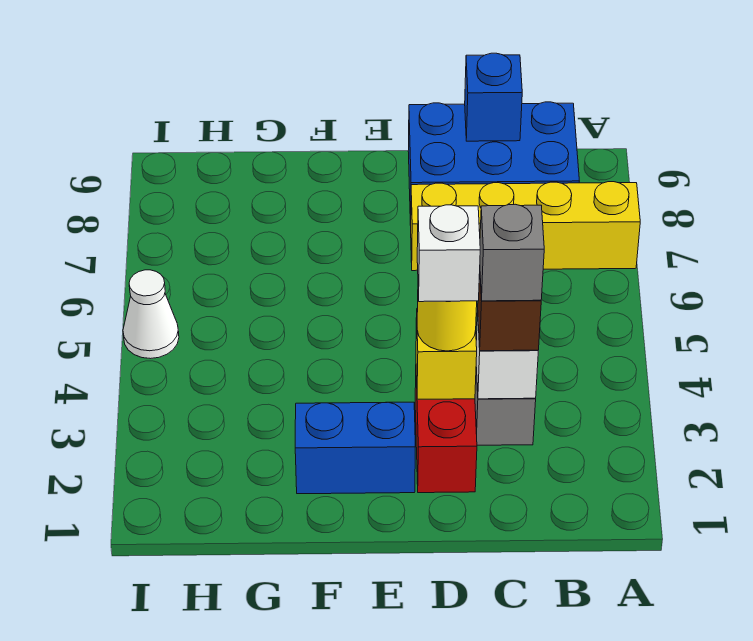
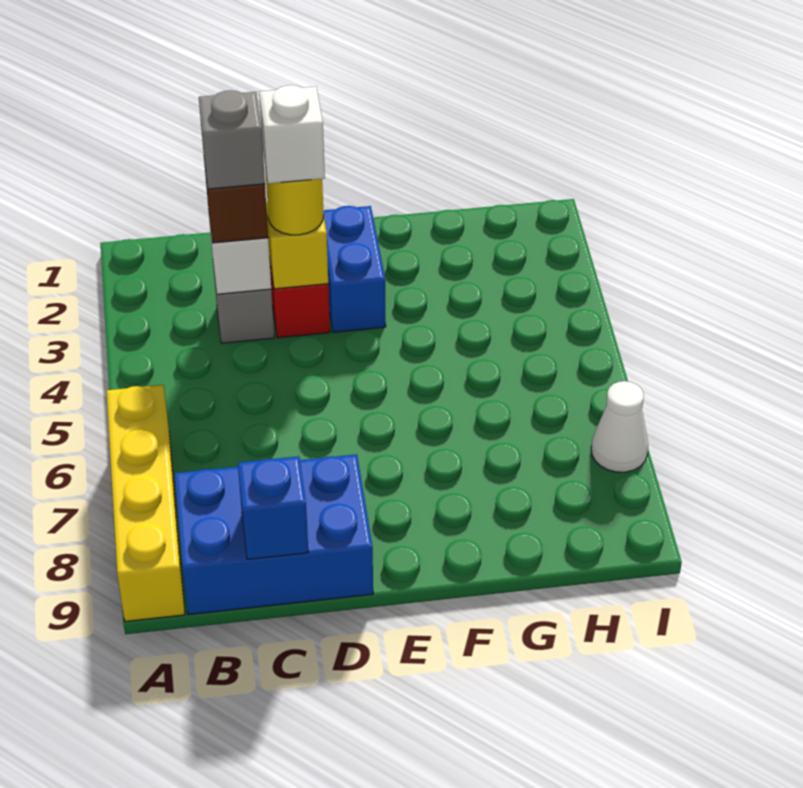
yellow brick A7:D7 level 1 -> yellow brick A6:A9 level 1
blue brick E2:F2 level 1 -> blue brick E2:E3 level 1
white cone I5 level 1 -> white cone I7 level 1

